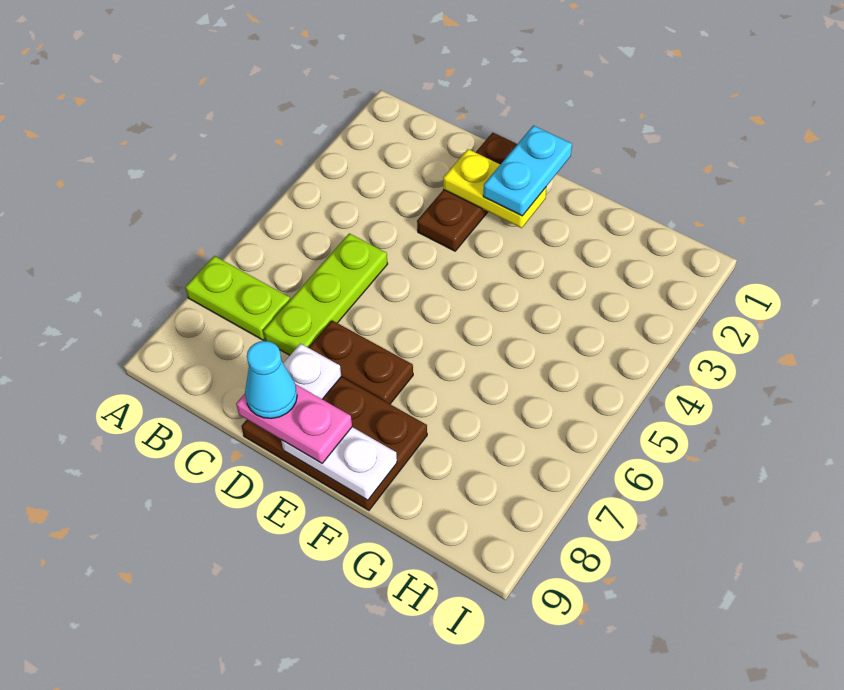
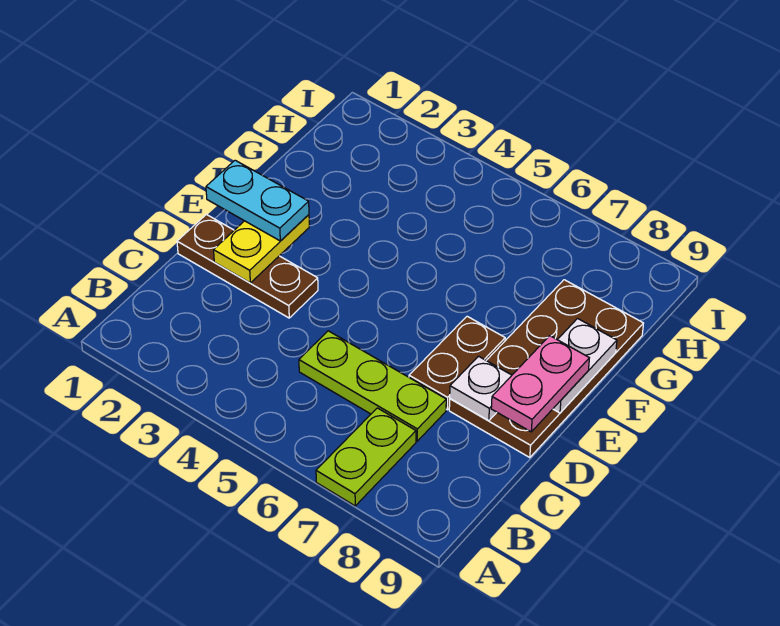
brown plate D8:F9 level 1 -> brown plate D8:G9 level 1
cyan cone D9 level 4 -> none

